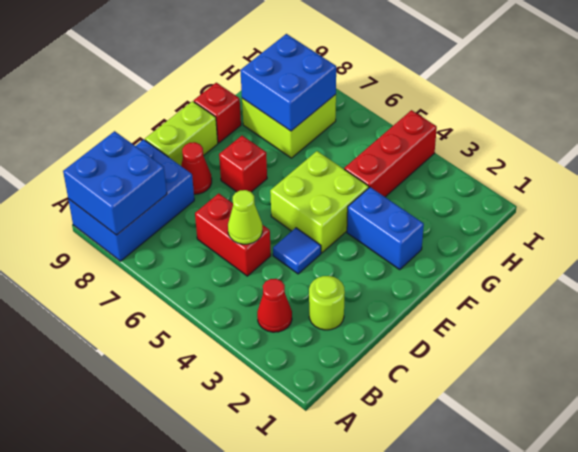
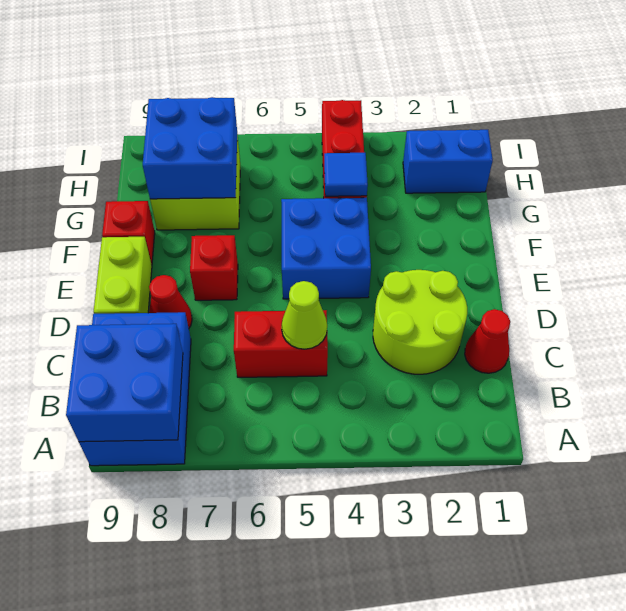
red cone B3 level 1 -> red cone C1 level 1
lime round brick C2 level 1 -> lime round brick C2:D3 level 1
blue tile D4 level 1 -> blue tile G4 level 2
lime brick E4:F5 level 1 -> blue brick E4:F5 level 1
blue brick F2:F3 level 1 -> blue brick H1:H2 level 1

